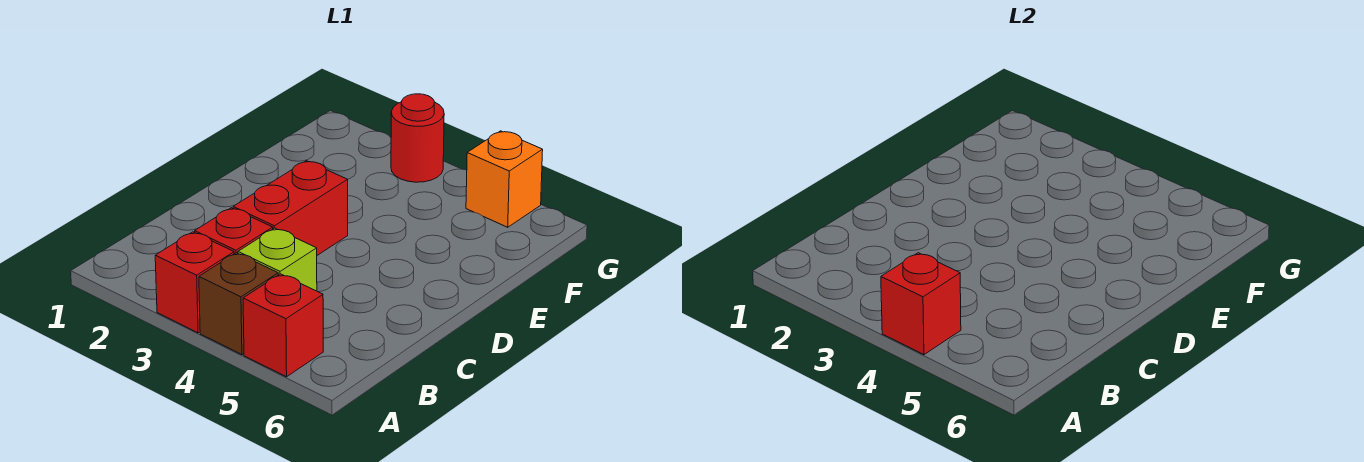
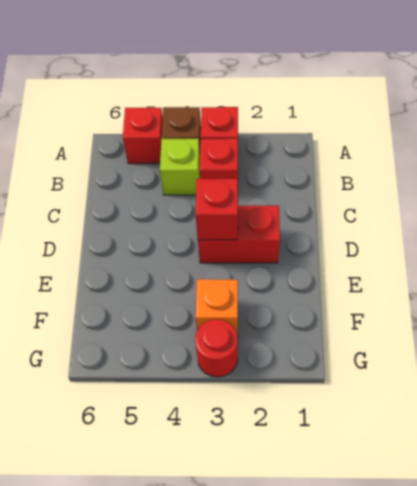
red brick A4 level 2 -> red brick D3 level 2
red brick C3:D3 level 1 -> red brick D2:D3 level 1
orange brick G5 level 1 -> orange brick F3 level 1

